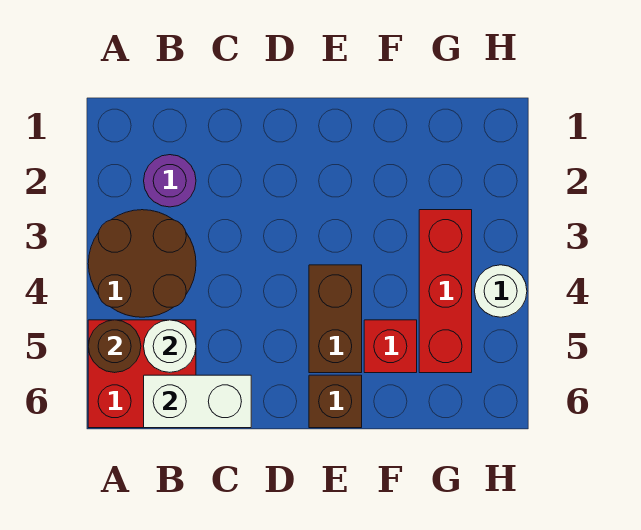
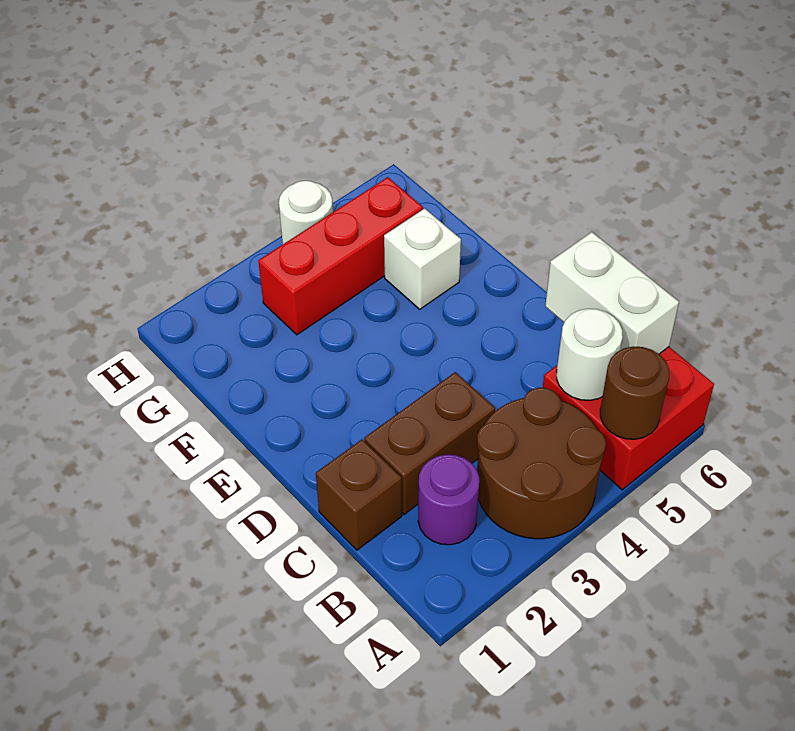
brown brick E4:E5 level 1 -> brown brick C2:C3 level 1
brown brick E6 level 1 -> brown brick C1 level 1
red brick F5 level 1 -> white brick F5 level 1

